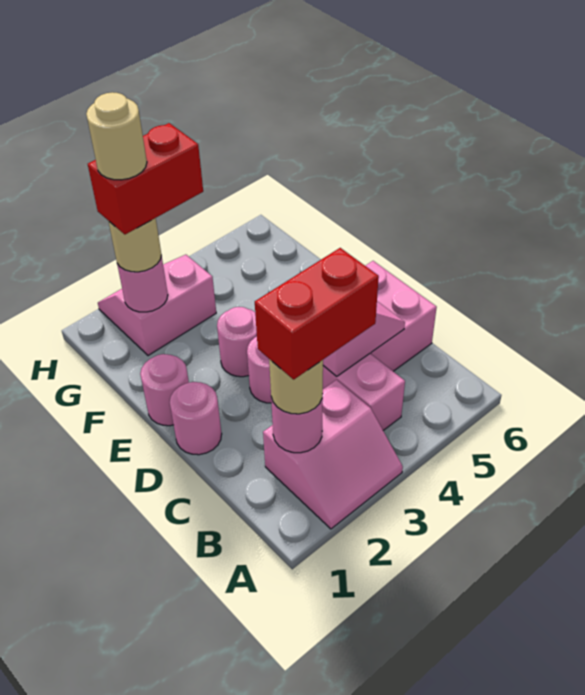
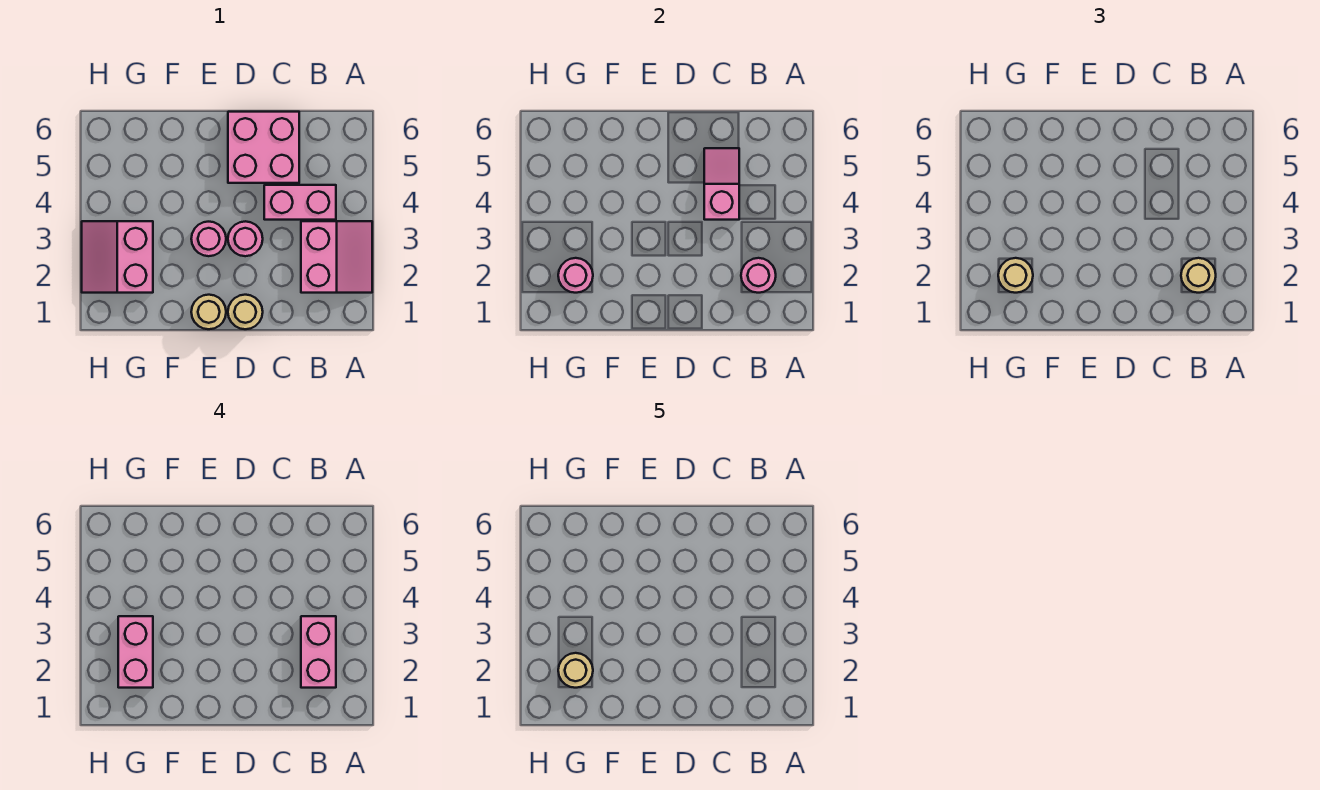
red brick B2:B3 level 4 -> pink brick B2:B3 level 4
pink round brick D1 level 1 -> tan round brick D1 level 1
pink round brick E1 level 1 -> tan round brick E1 level 1
red brick G2:G3 level 4 -> pink brick G2:G3 level 4

